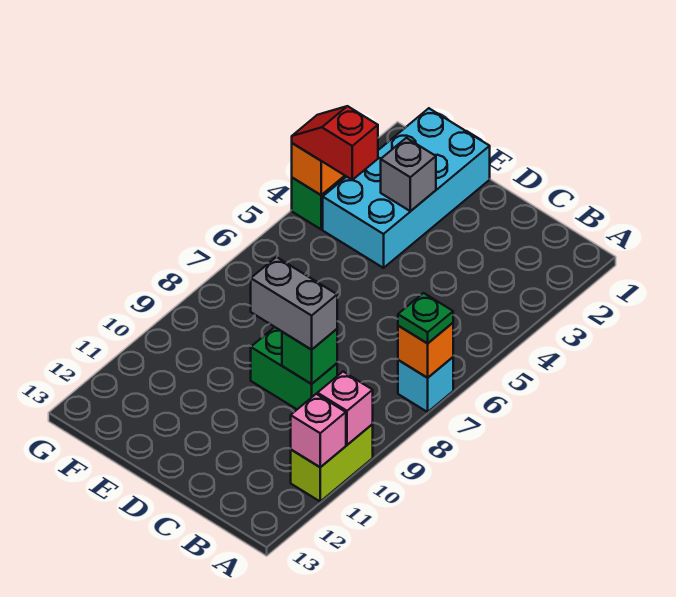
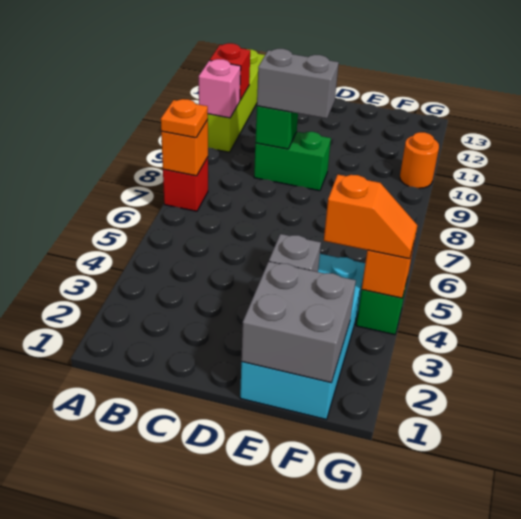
cyan brick A7 level 1 -> red brick A7 level 1
green plate A7 level 3 -> orange plate A7 level 3
lime brick A10:A11 level 1 -> lime brick A10:A13 level 1
pink brick A11 level 2 -> red brick A11 level 2
none -> grey brick E1:F2 level 2
red slope F4:G4 level 3 top F -> orange slope F4:G4 level 3 top F
none -> orange round brick G10 level 1

